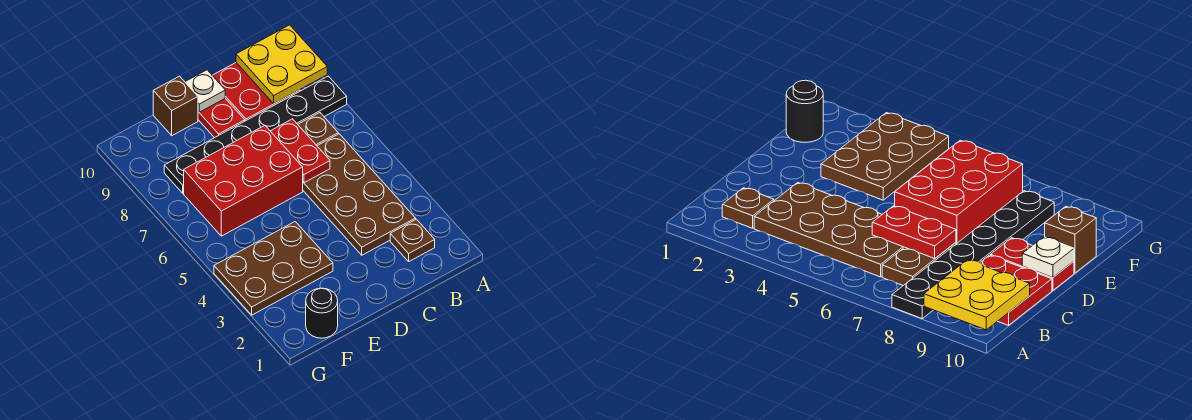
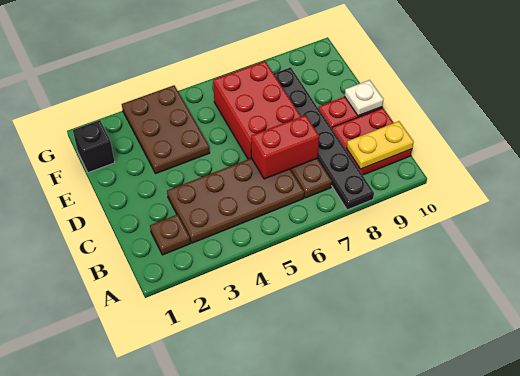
yellow plate A9:B10 level 2 -> yellow plate B9:B10 level 2
red plate C6:C7 level 2 -> red brick C6:C7 level 2
brown brick E10 level 1 -> none
black round brick F1 level 1 -> black brick F1 level 1

